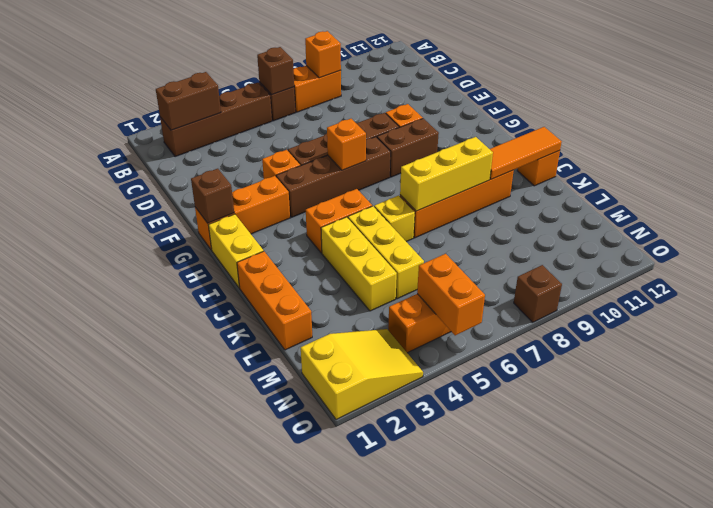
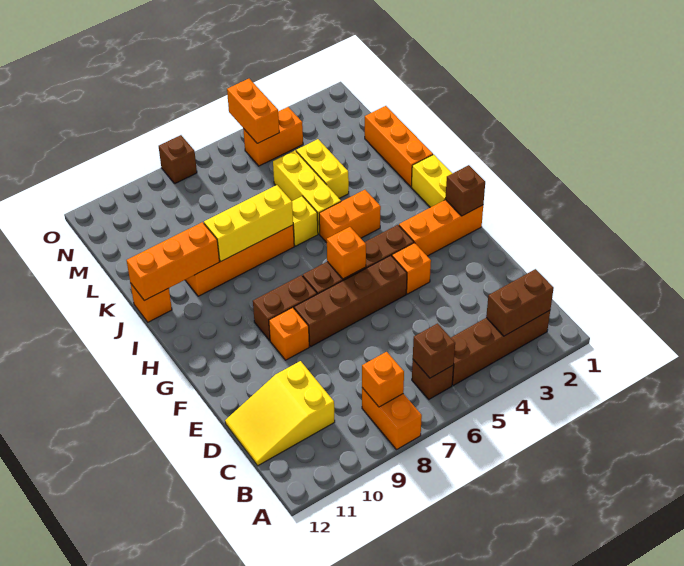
orange brick B7:B8 level 1 -> orange brick A8:B8 level 1
yellow brick J4:L4 level 1 -> yellow brick K4:L4 level 1
orange tile J10:J12 level 2 -> orange brick J10:J12 level 2
yellow slope N1:O3 level 1 top 1 -> yellow slope C10:D12 level 1 top 10

